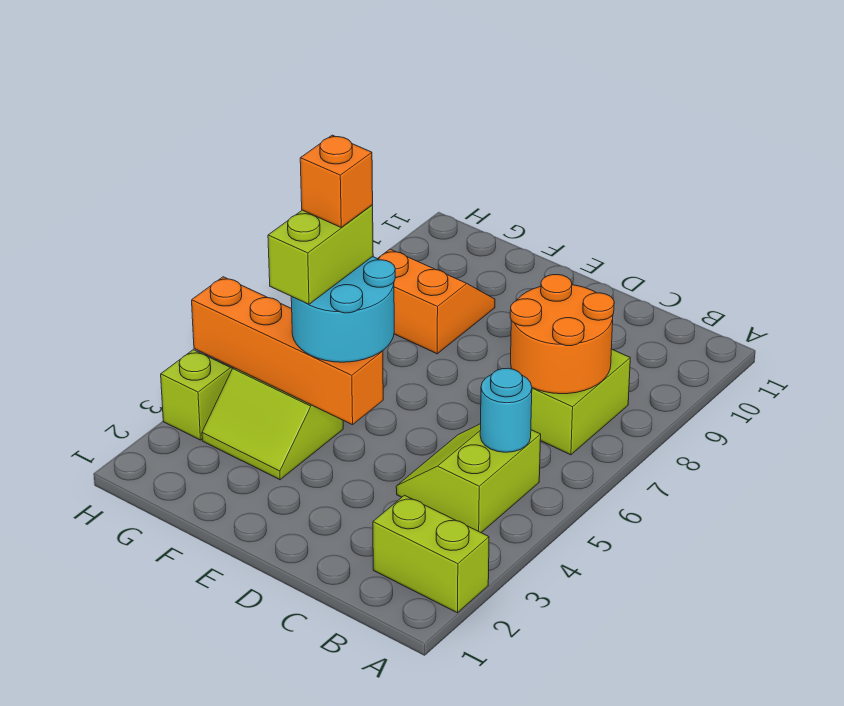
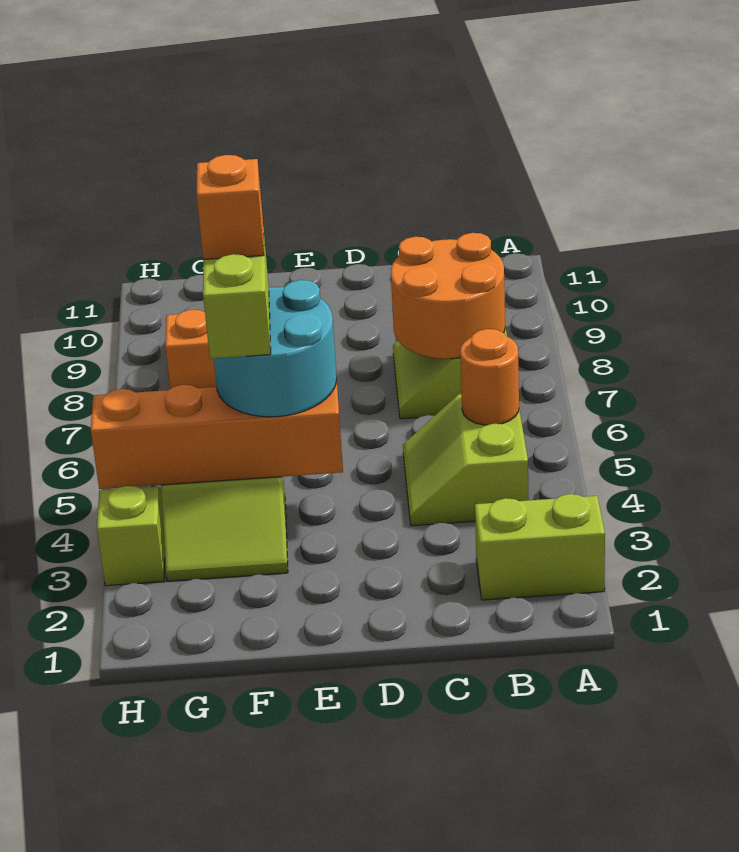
cyan round brick B5 level 2 -> orange round brick B5 level 2

